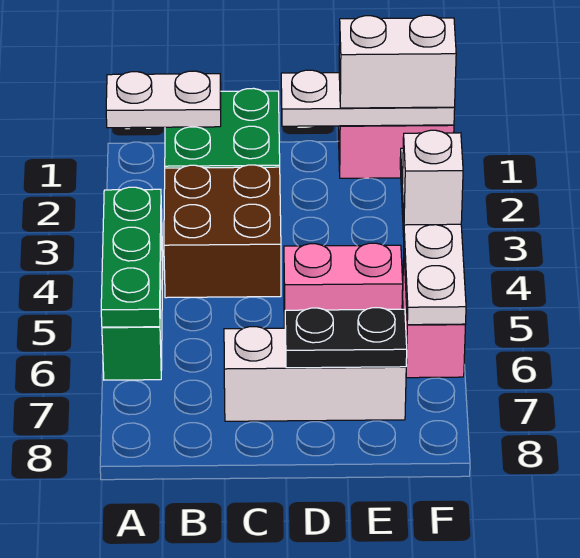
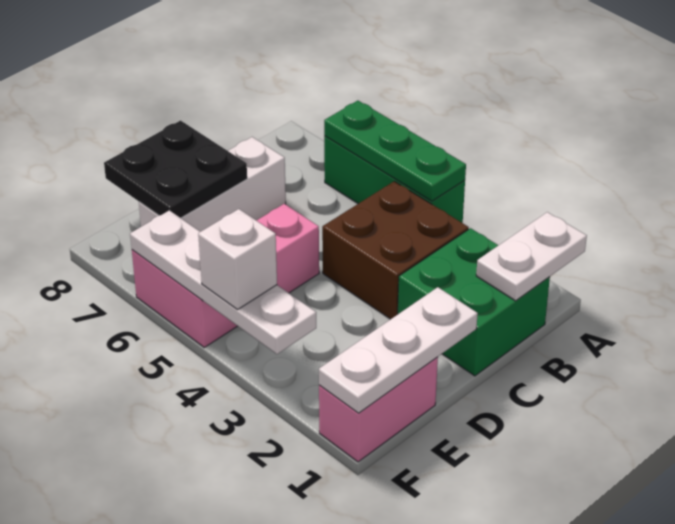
black plate D7:E7 level 2 -> black plate D7:E8 level 2
white brick E1:F1 level 3 -> none

